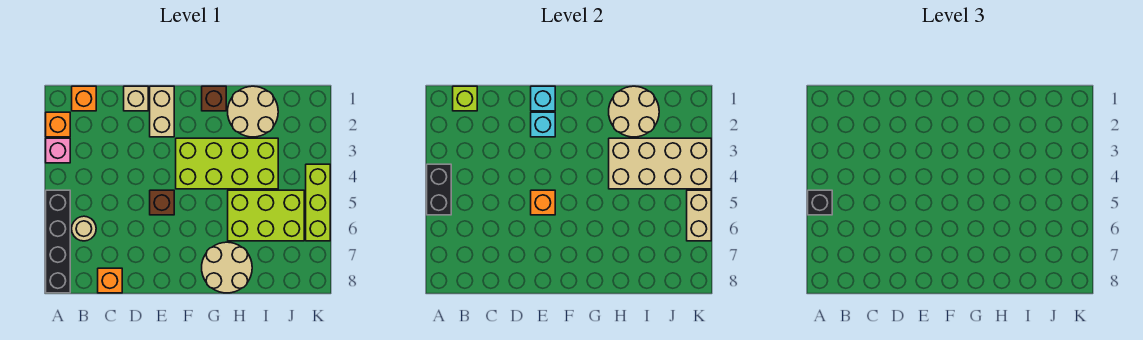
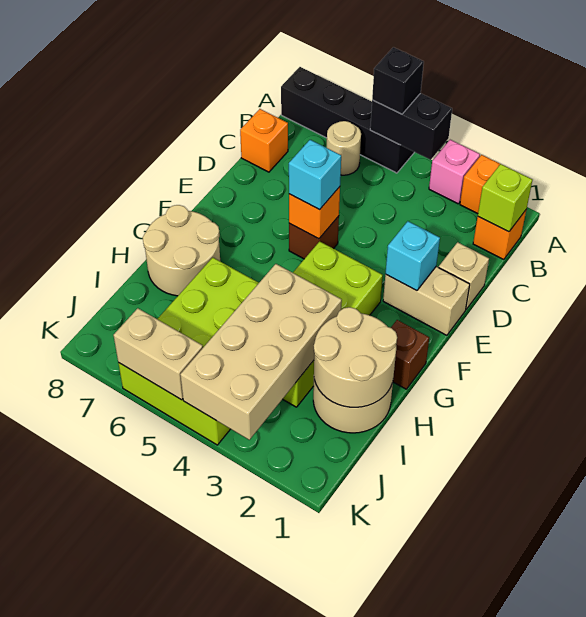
cyan brick E1 level 2 -> cyan brick E5 level 3

